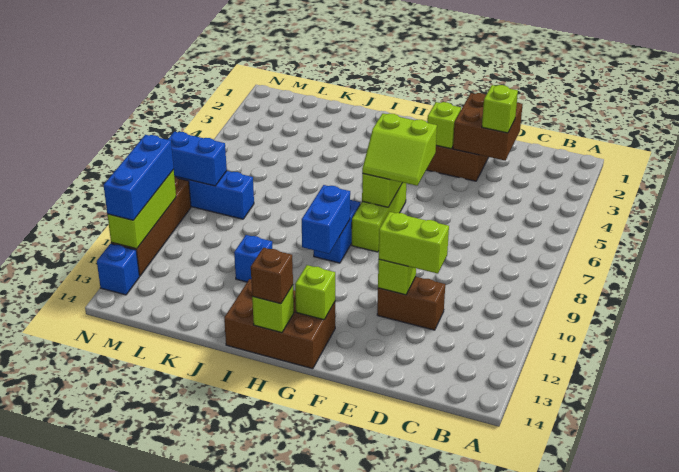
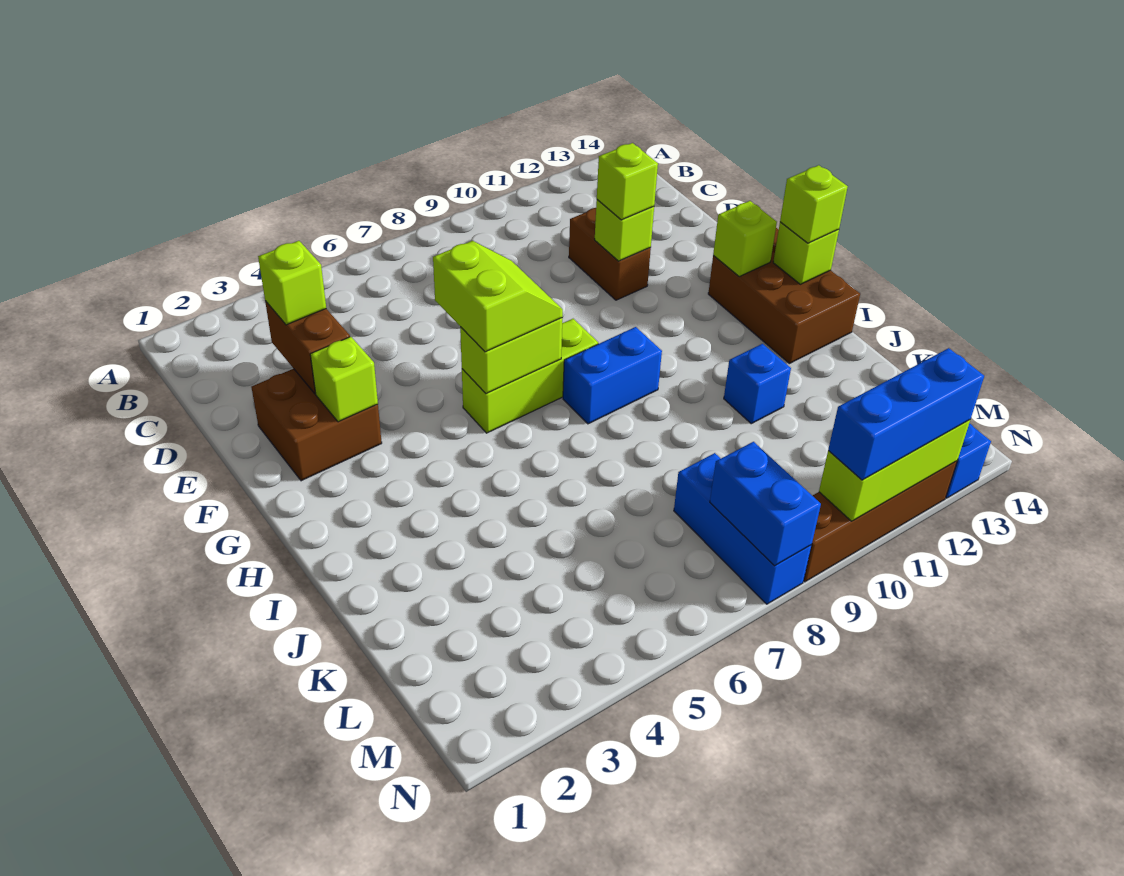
brown brick D2:E3 level 2 -> brown brick D3:E3 level 2
lime brick D11:E11 level 3 -> lime brick E11 level 3
blue brick H9:H10 level 2 -> none
brown brick H14 level 3 -> lime brick H14 level 3

